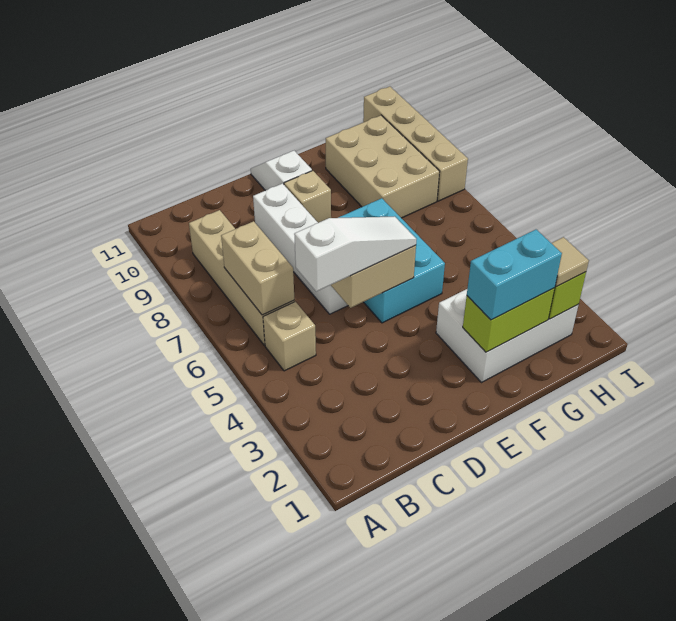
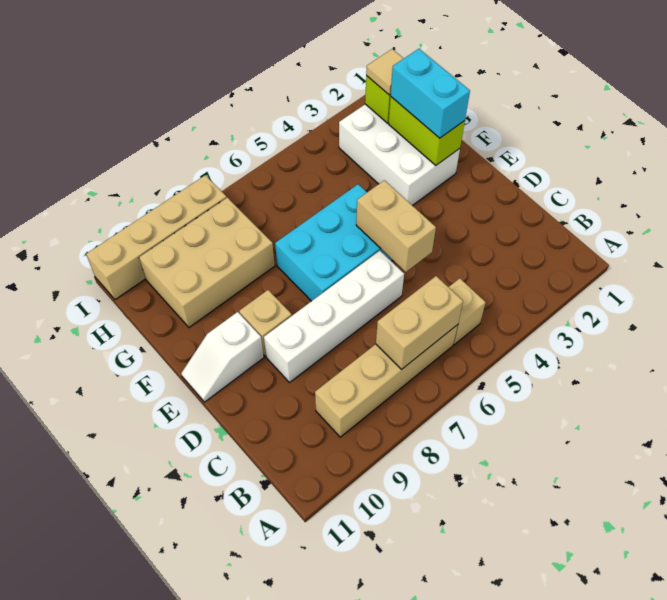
white slope C5:E5 level 3 top C -> none

